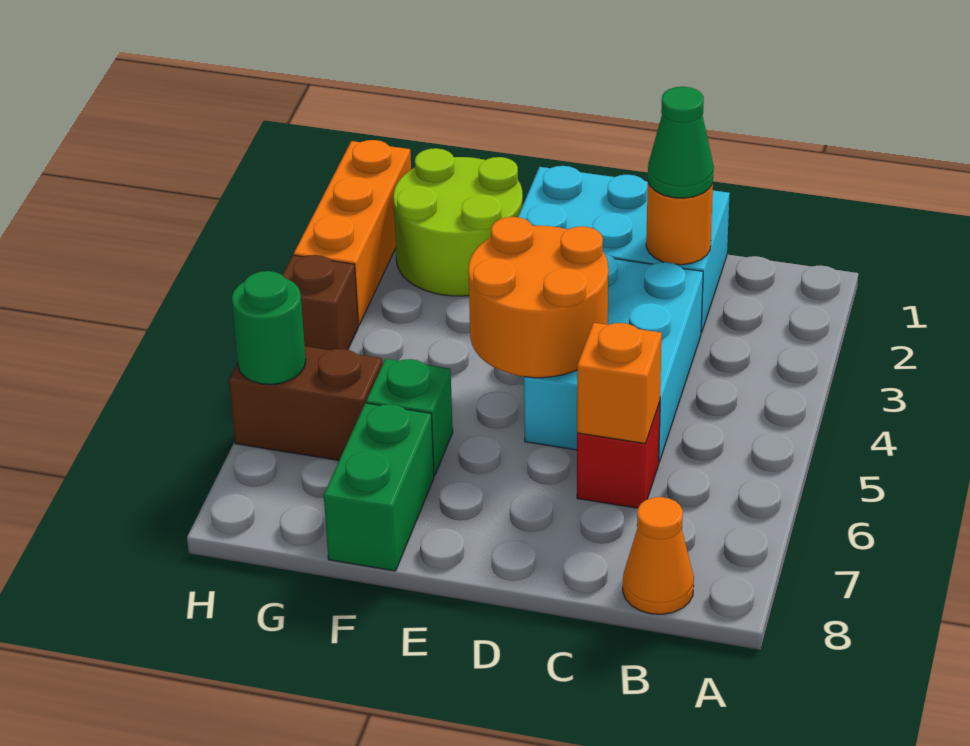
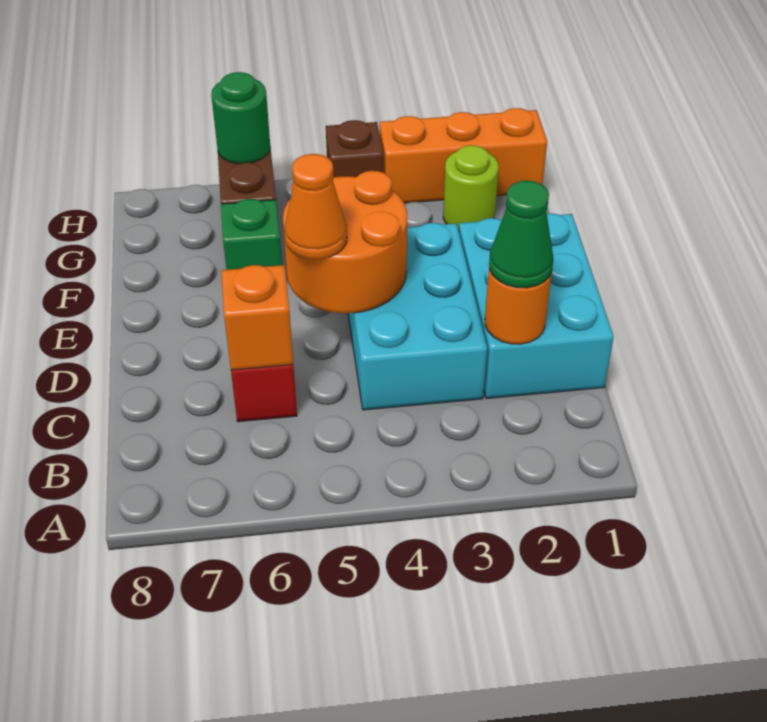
orange cone B8 level 1 -> orange cone D5 level 3
cyan brick C3:D5 level 1 -> cyan brick C3:E4 level 1
lime round brick F1:G2 level 1 -> lime round brick G2 level 1
green brick F7:F8 level 1 -> none

